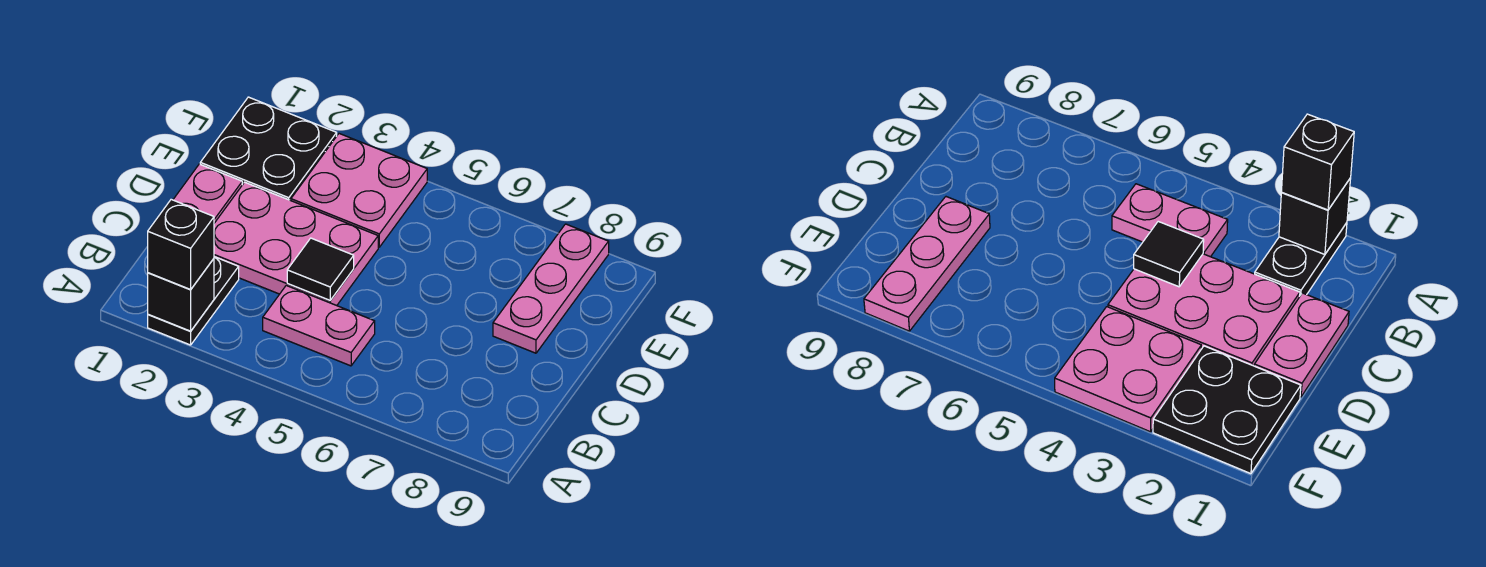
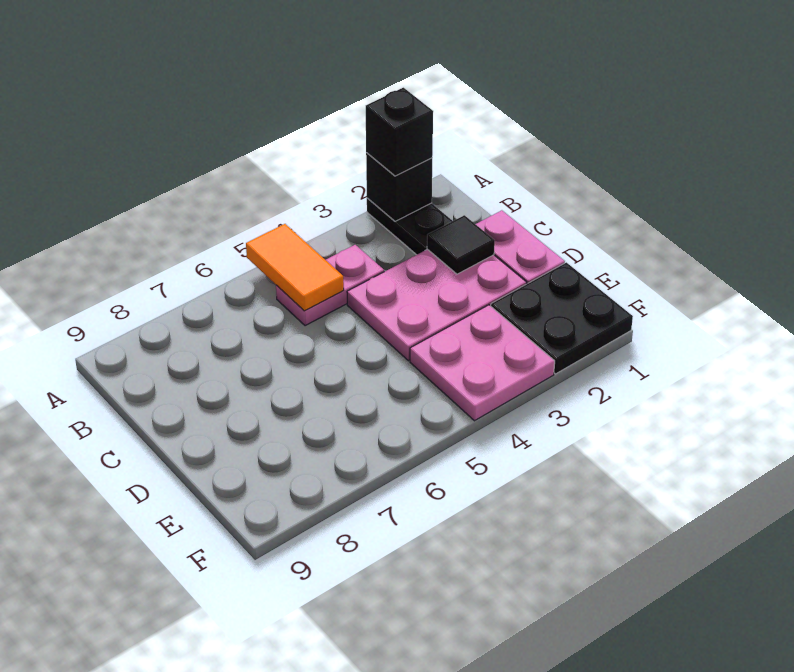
none -> orange tile A5:B5 level 2
black tile C4 level 2 -> black tile C2 level 2
pink plate D8:F8 level 1 -> none

